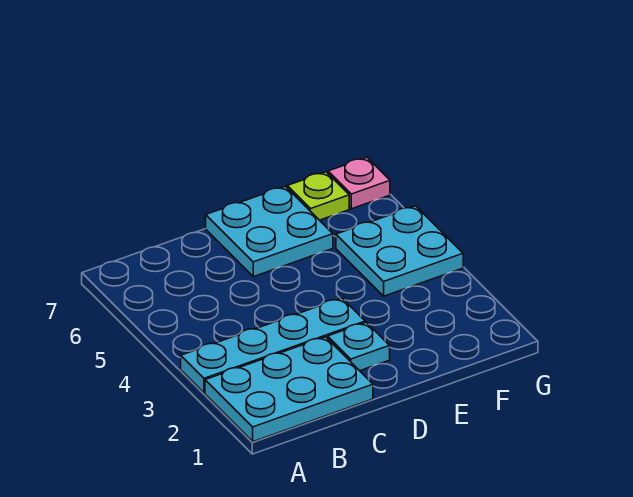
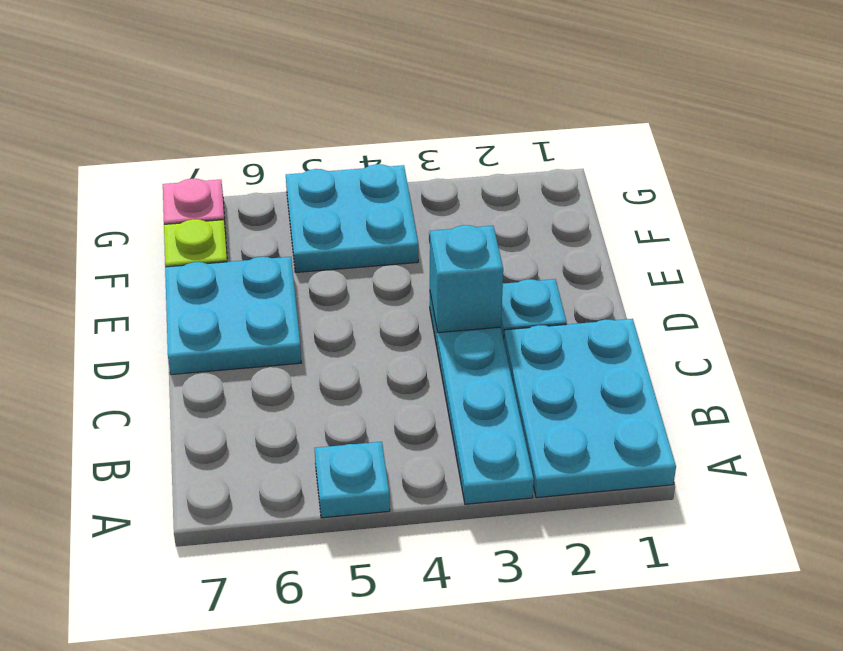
none -> cyan plate A5 level 1
none -> cyan brick D3 level 2

